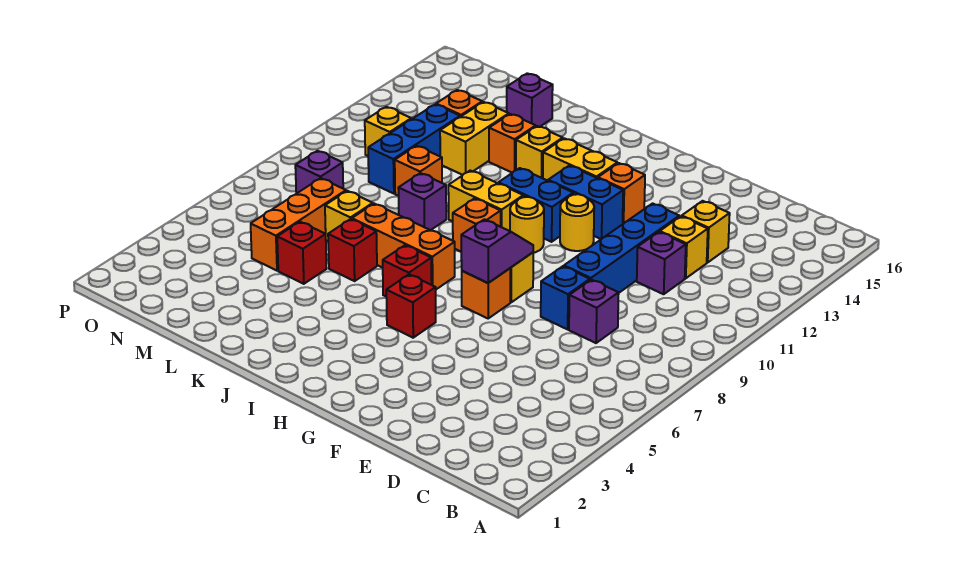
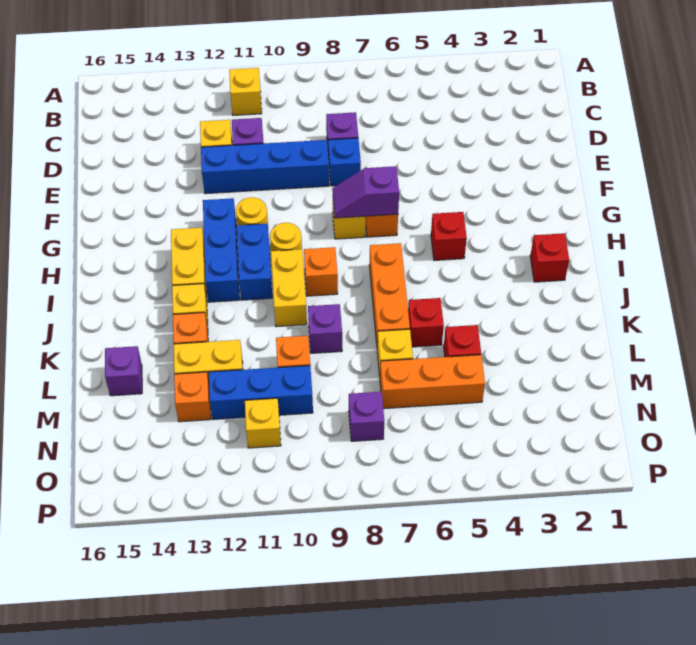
yellow brick D13 level 1 -> yellow brick B11 level 1
blue brick G12:H12 level 1 -> blue brick G12:I12 level 1
orange brick G13 level 1 -> none
red brick I6 level 1 -> red brick I2 level 1

